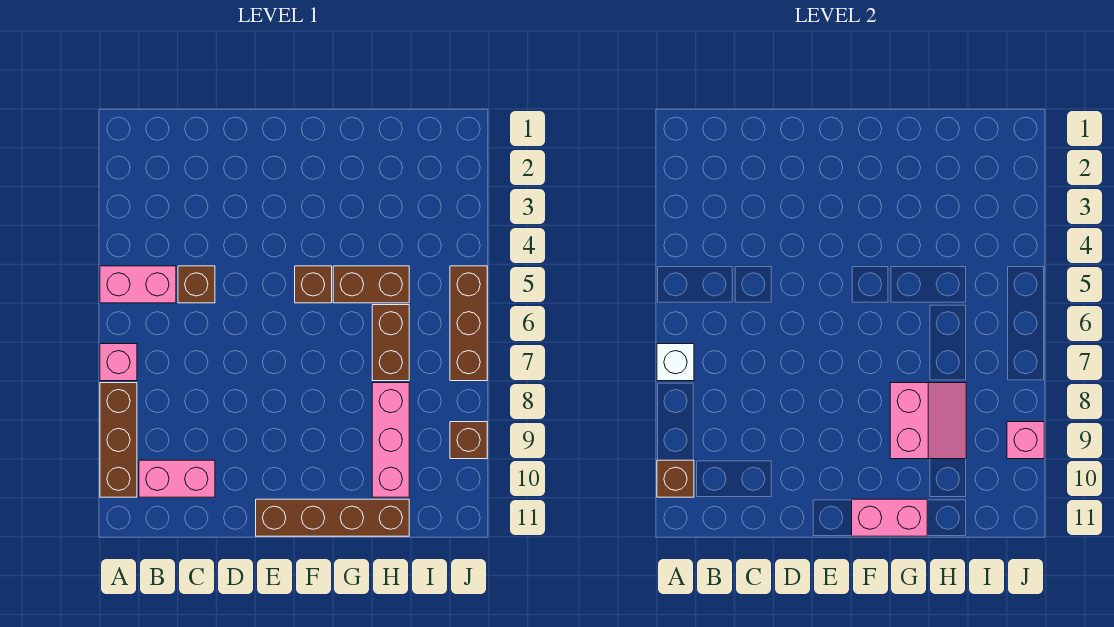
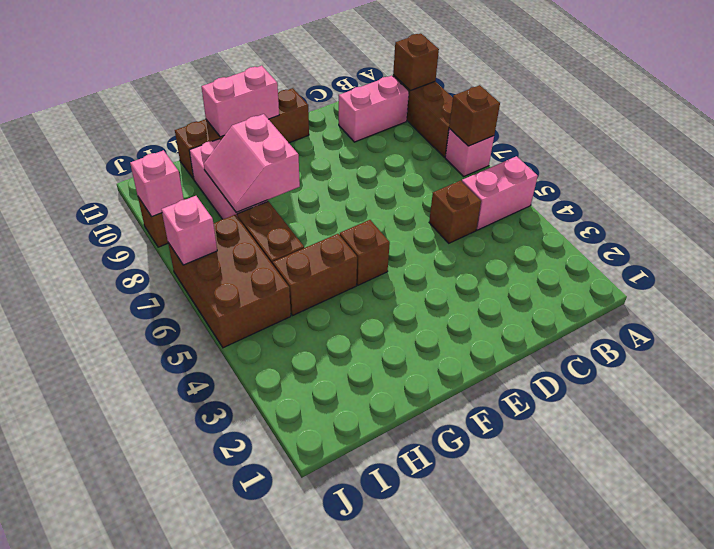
white brick A7 level 2 -> brown brick A7 level 2
brown brick J5:J7 level 1 -> brown brick I5:J7 level 1
none -> pink brick J7 level 2

